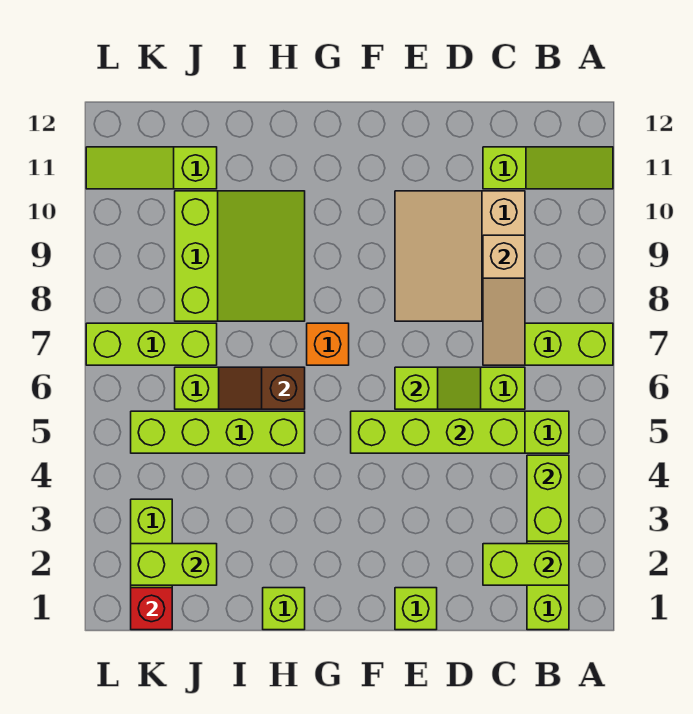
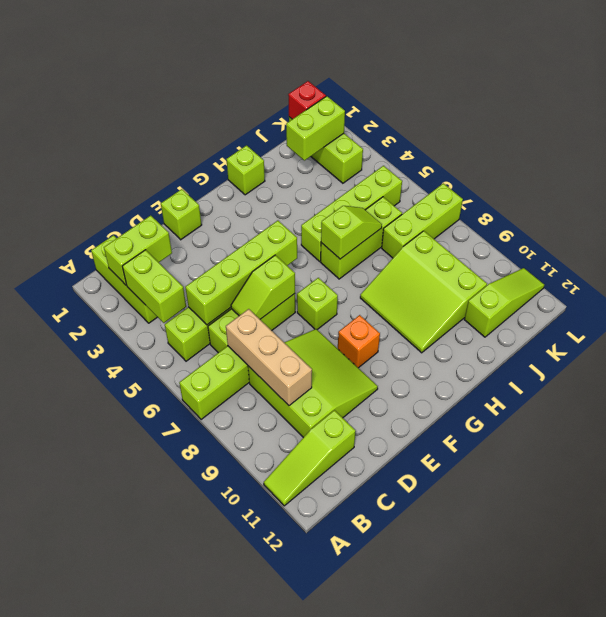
tan slope C7:C9 level 2 top 9 -> tan brick C7:C9 level 2
tan slope C8:E10 level 1 top C -> lime slope C8:E10 level 1 top C
none -> lime brick F7 level 1
orange brick G7 level 1 -> orange brick F9 level 1
brown slope H6:I6 level 2 top H -> lime slope H6:I6 level 2 top H

